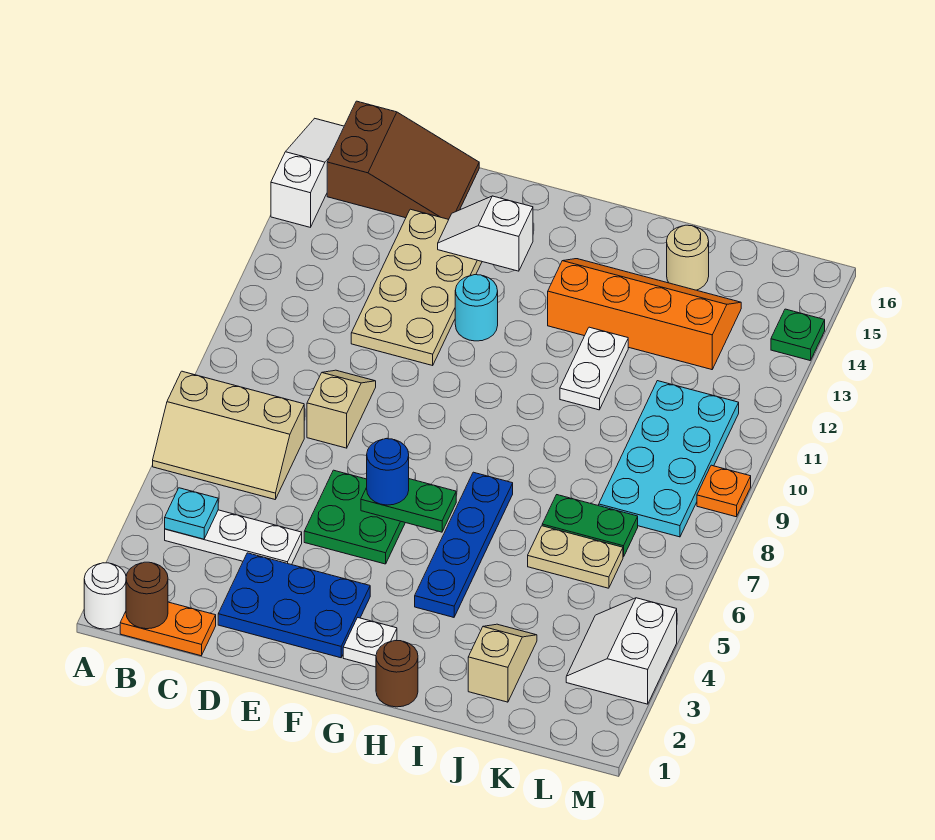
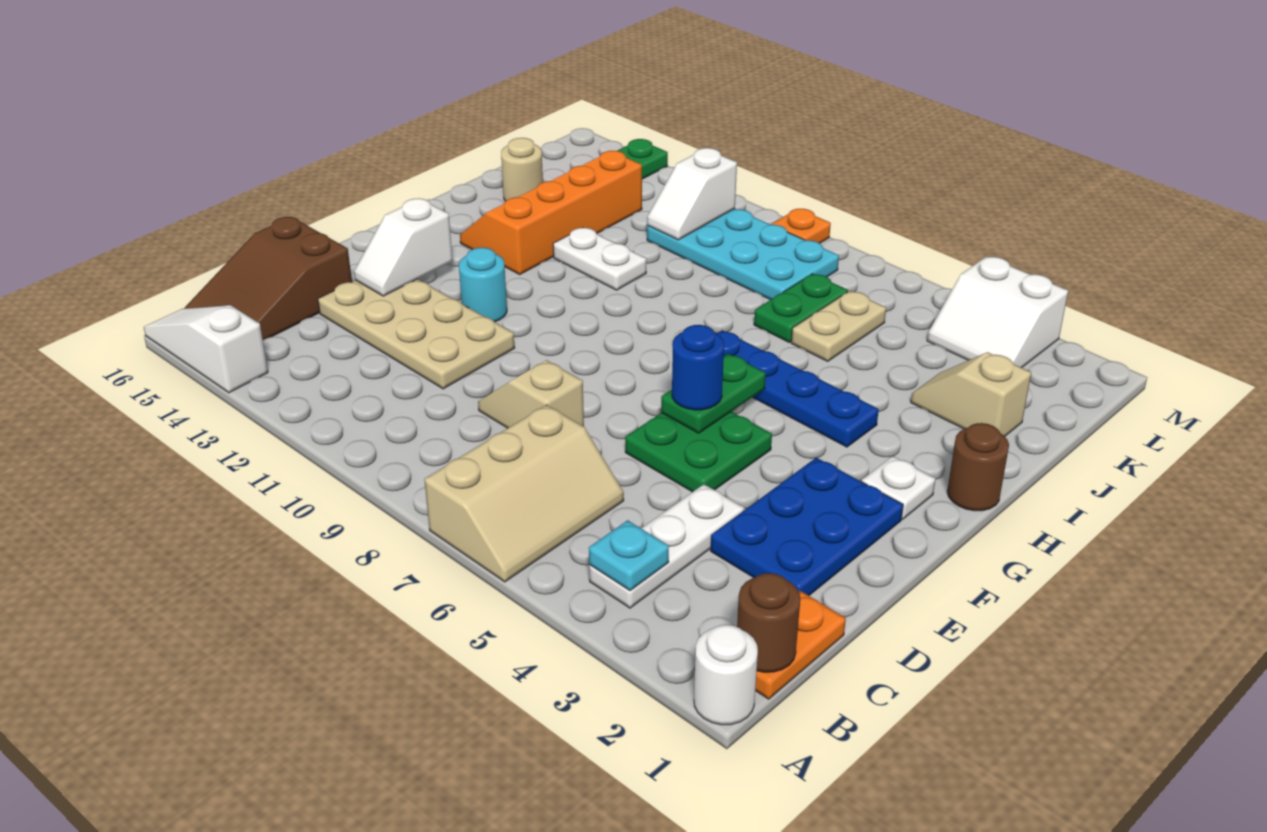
brown slope B15:D16 level 1 top B -> brown slope B15:D16 level 1 top D
none -> white slope K11:L11 level 2 top L

